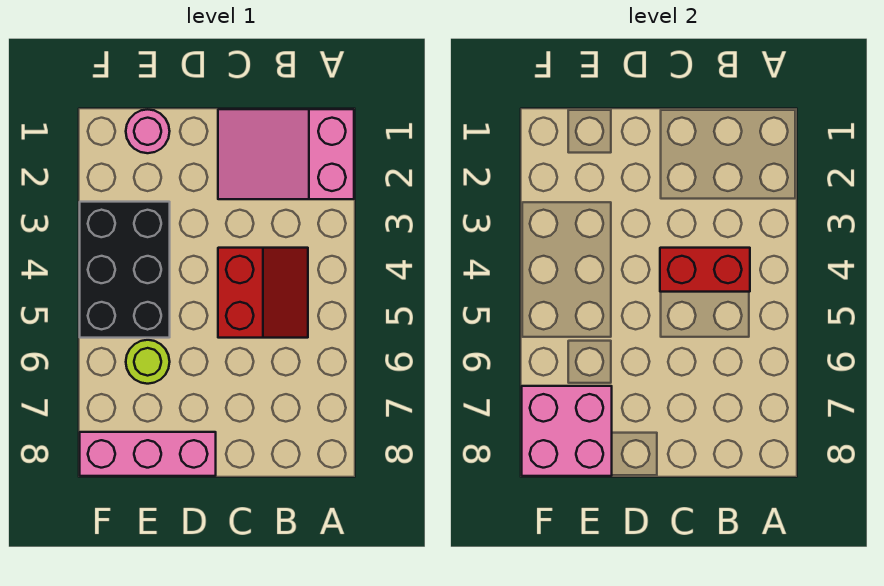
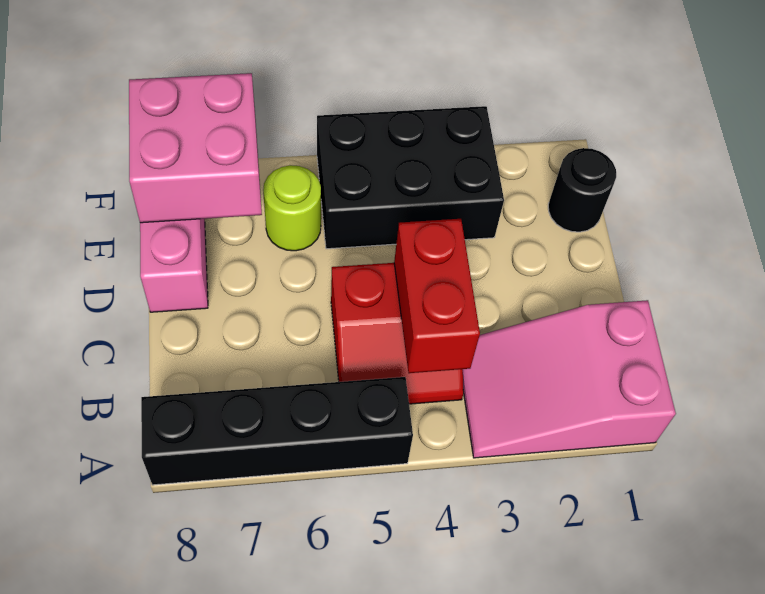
pink slope A1:C2 level 1 top A -> pink slope A1:B3 level 1 top 1
none -> black brick A5:A8 level 1
pink round brick E1 level 1 -> black round brick E1 level 1

